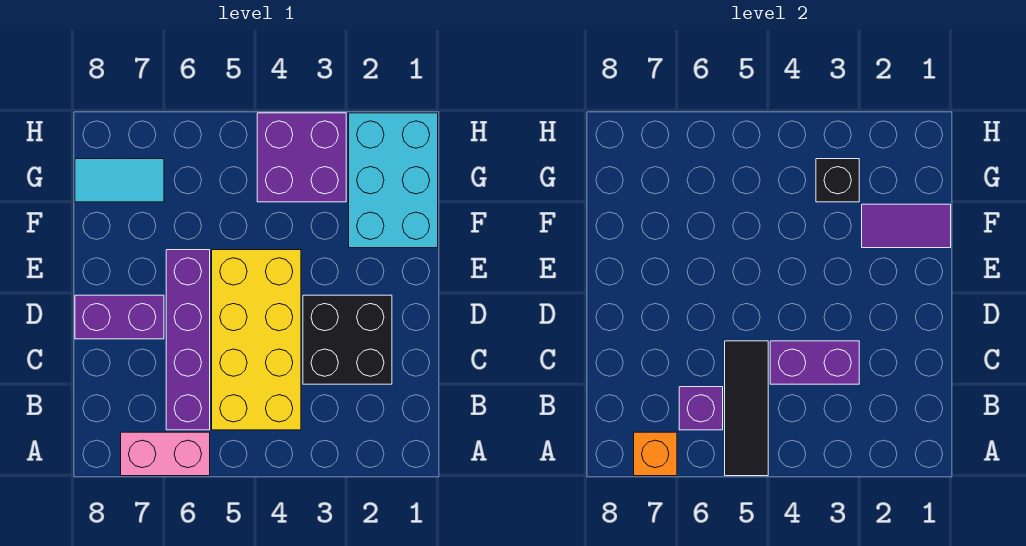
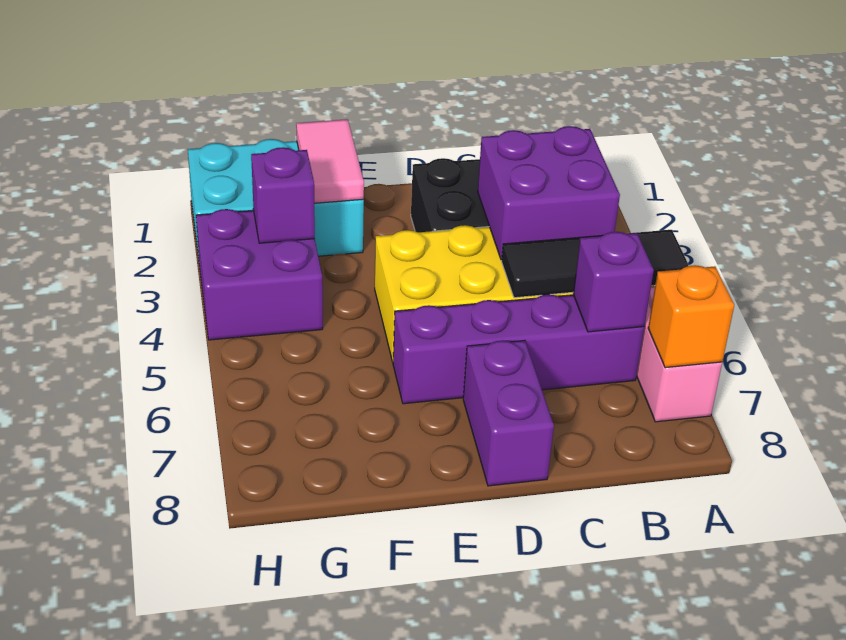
purple brick C3:C4 level 2 -> purple brick B3:C4 level 2
purple tile F1:F2 level 2 -> pink tile F1:F2 level 2
black brick G3 level 2 -> purple brick G3 level 2
cyan tile G7:G8 level 1 -> none

